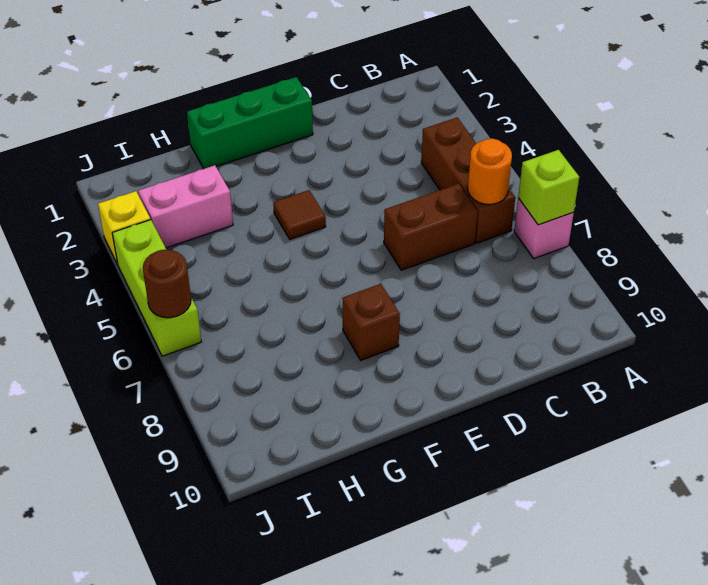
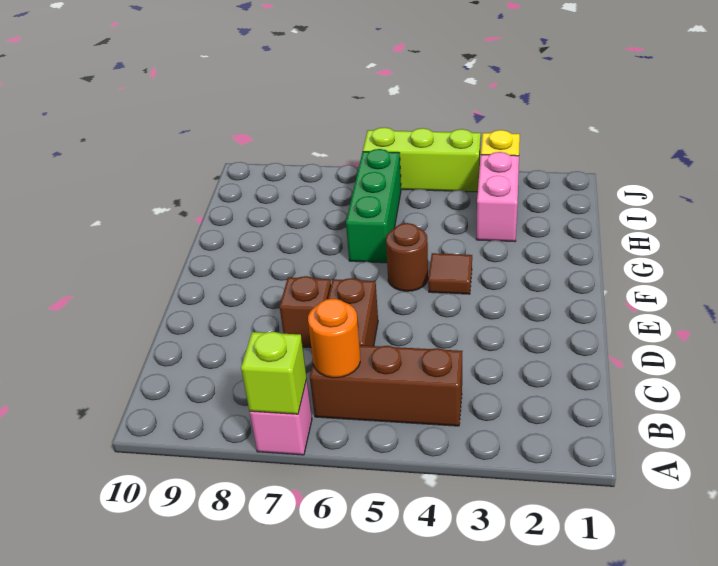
green brick E1:G1 level 1 -> green brick G6:I6 level 1
brown brick F8 level 1 -> brown brick D7 level 1
brown round brick J6 level 2 -> brown round brick F5 level 1

